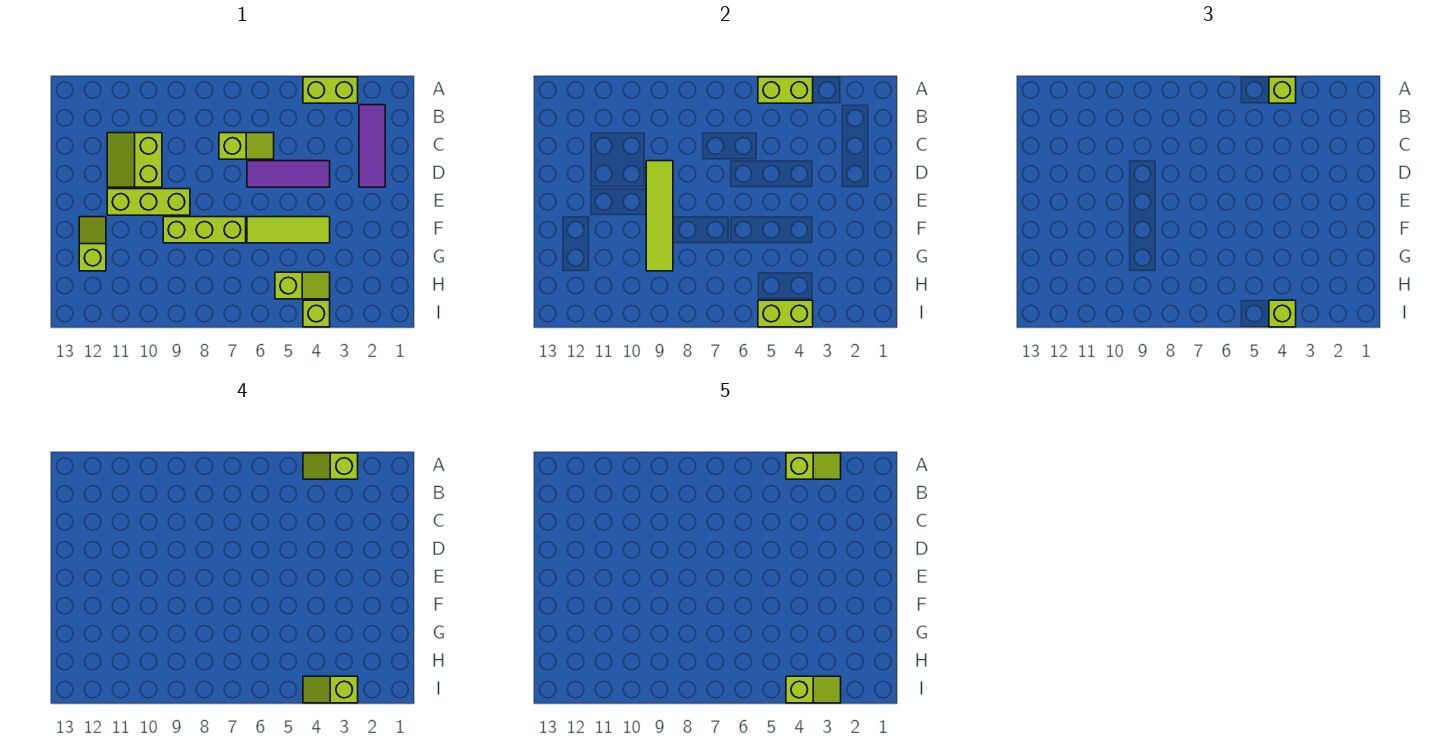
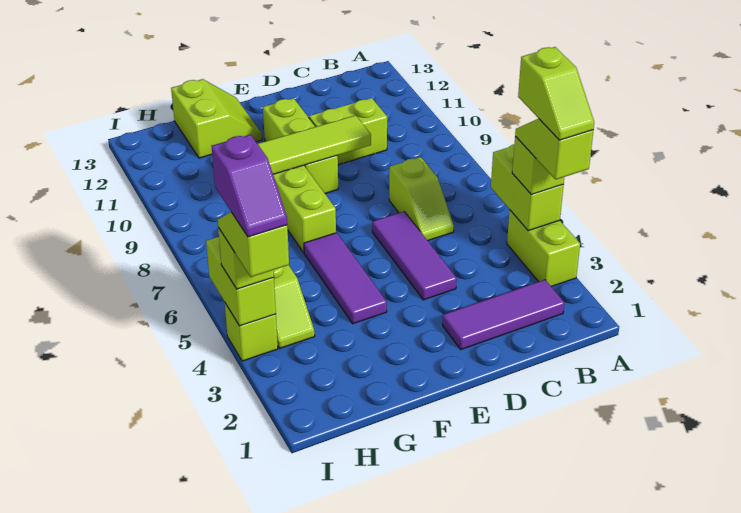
lime tile F4:F6 level 1 -> purple tile F4:F6 level 1
lime slope F12:G12 level 1 top G -> lime slope F12:G13 level 1 top G
lime slope I3:I4 level 5 top 4 -> purple slope I3:I4 level 5 top 4

